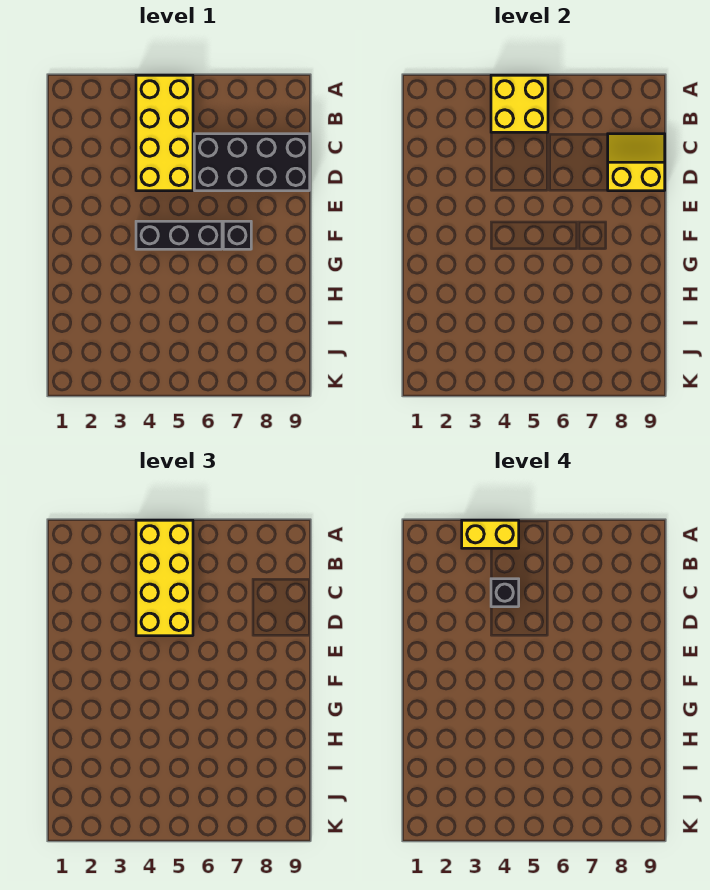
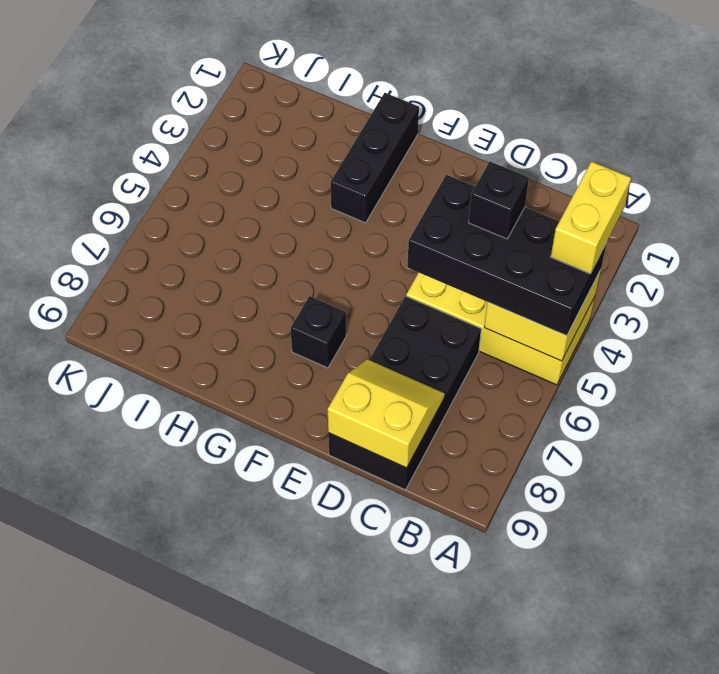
yellow brick A4:D5 level 3 -> black brick A4:D5 level 3
yellow slope C8:D9 level 2 top D -> yellow slope C8:D9 level 2 top 9
black brick F4:F6 level 1 -> black brick G1:G3 level 1

